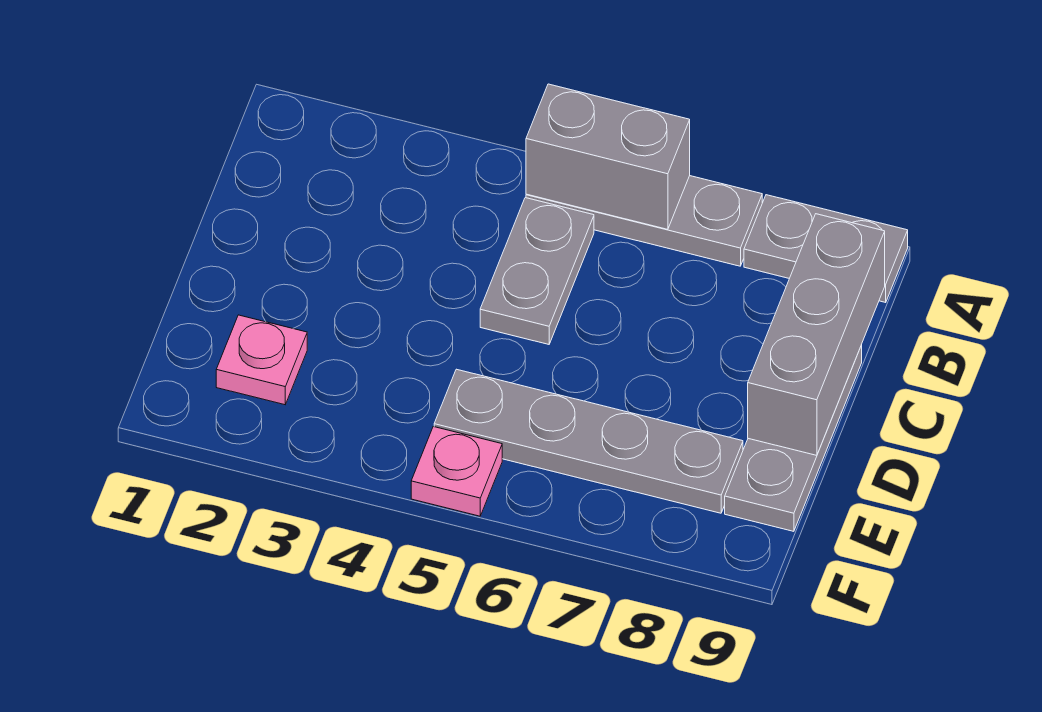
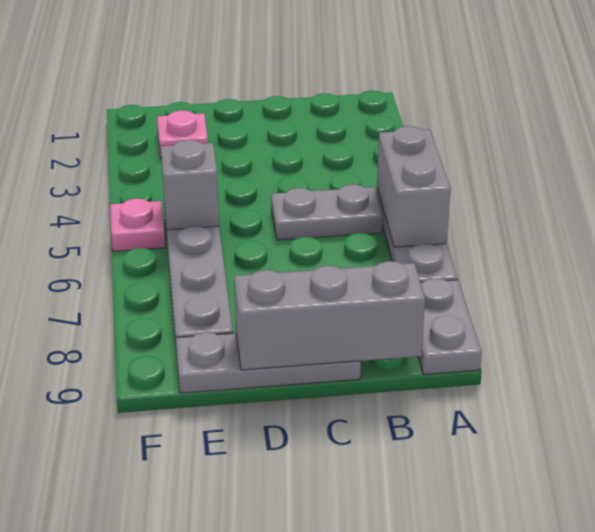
none -> grey brick E5 level 2

